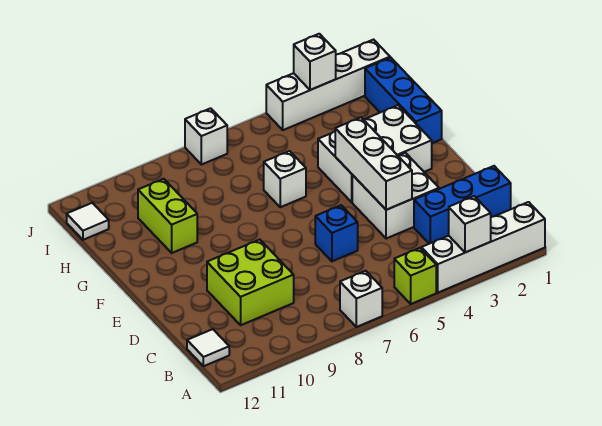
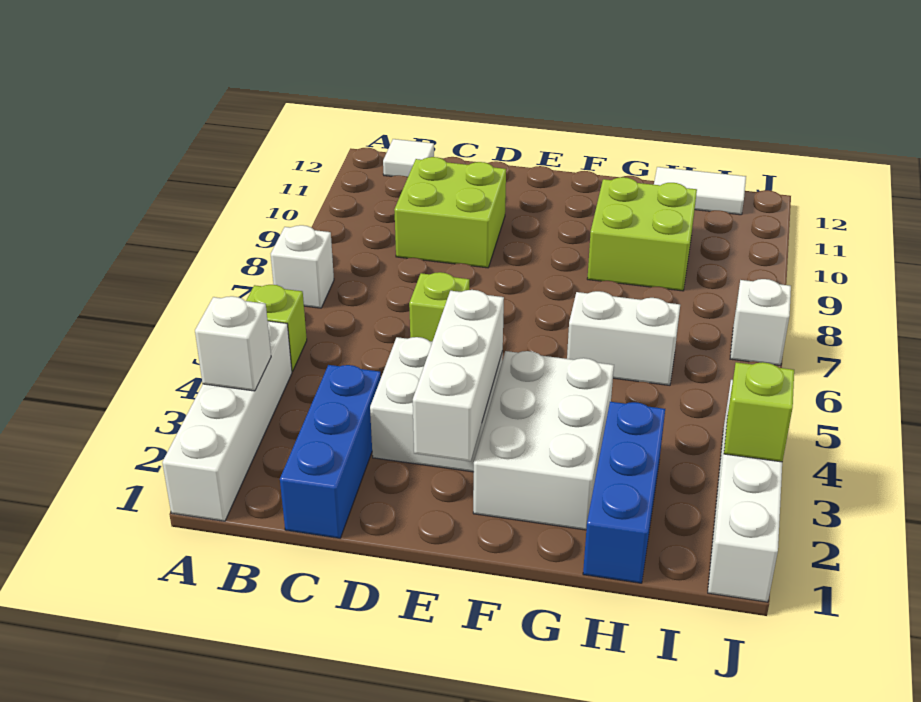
white brick D4:F4 level 2 -> white brick E2:E4 level 2
blue brick D6 level 1 -> lime brick D6 level 1
blue brick G1:I1 level 1 -> blue brick H1:H3 level 1
white brick G6 level 1 -> white brick G6:H6 level 1
lime brick G10:H10 level 1 -> lime brick G9:H10 level 1
white tile I12 level 1 -> white tile H12:I12 level 1
white brick J3 level 2 -> lime brick J3 level 2

